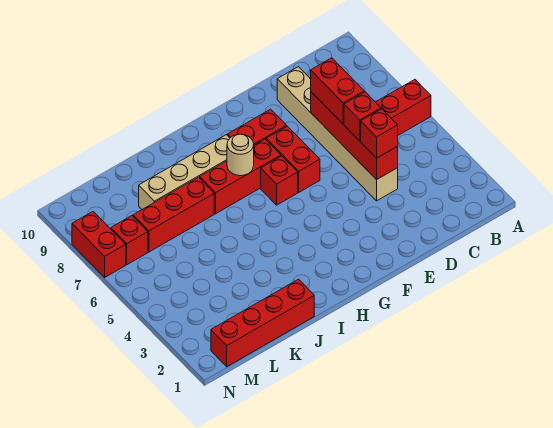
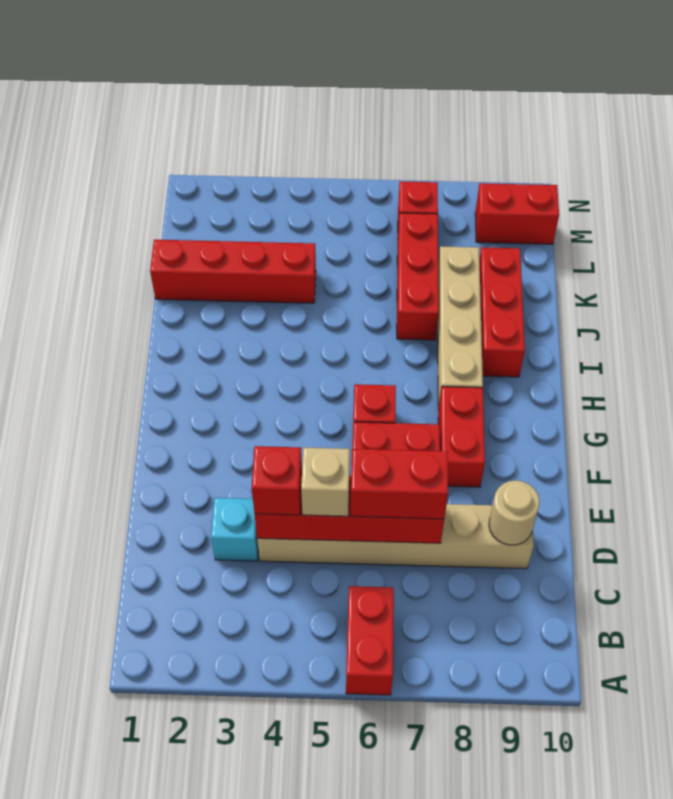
none -> cyan brick D3 level 1
red brick D5 level 3 -> tan brick D5 level 3
red brick G7:I7 level 1 -> red brick I9:K9 level 1
tan round brick H7 level 2 -> tan round brick D9 level 2
red brick J1:M1 level 1 -> red brick K1:K4 level 1
red brick N7:N8 level 1 -> red brick M9:M10 level 1

